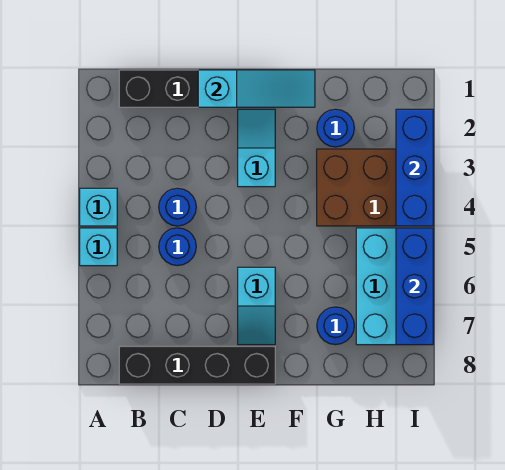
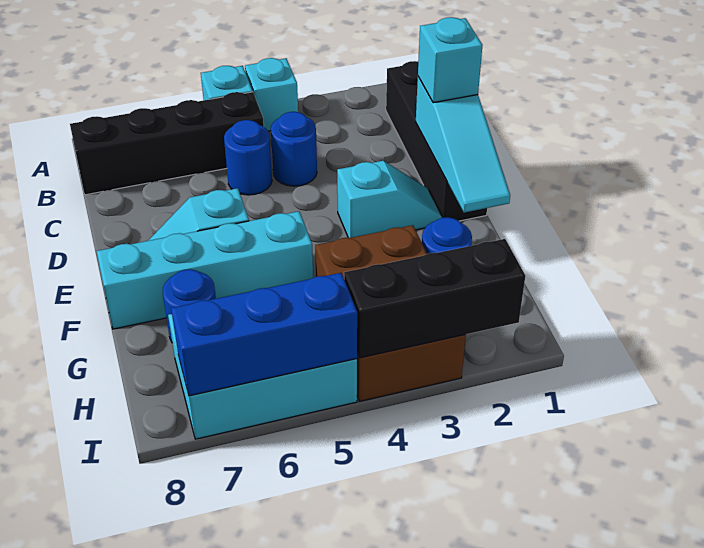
black brick B8:E8 level 1 -> black brick B5:B8 level 1
none -> cyan brick D1 level 3
none -> cyan brick F5:F8 level 1
blue brick I2:I4 level 2 -> black brick I2:I4 level 2

